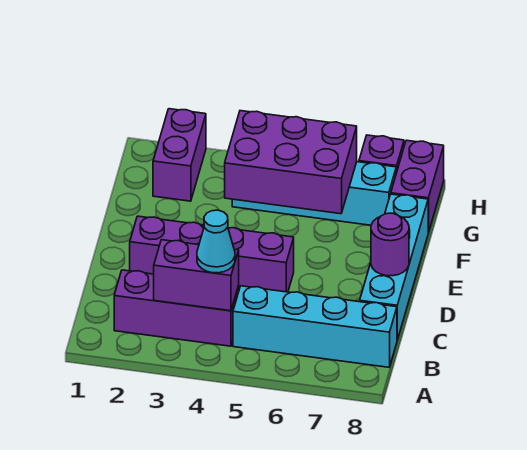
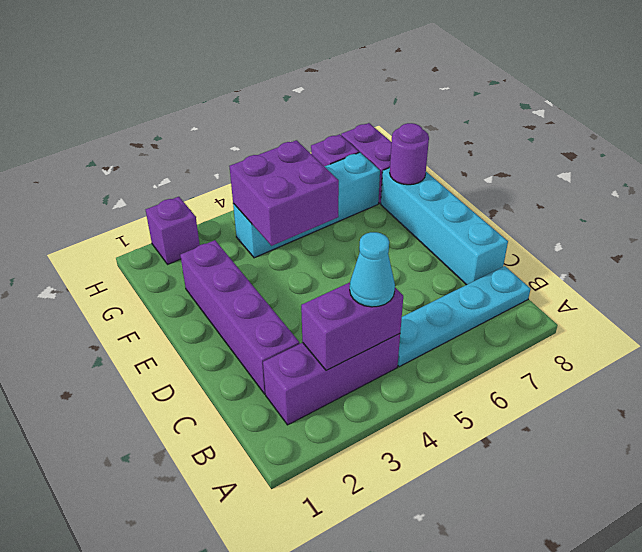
cyan brick B5:B8 level 1 -> cyan plate B5:B8 level 1
purple brick D2:D5 level 1 -> purple brick C2:F2 level 1
purple round brick D8 level 2 -> purple round brick F8 level 2
purple brick F4:G6 level 2 -> purple brick F4:G5 level 2
purple brick G2:H2 level 1 -> purple brick H2 level 1

